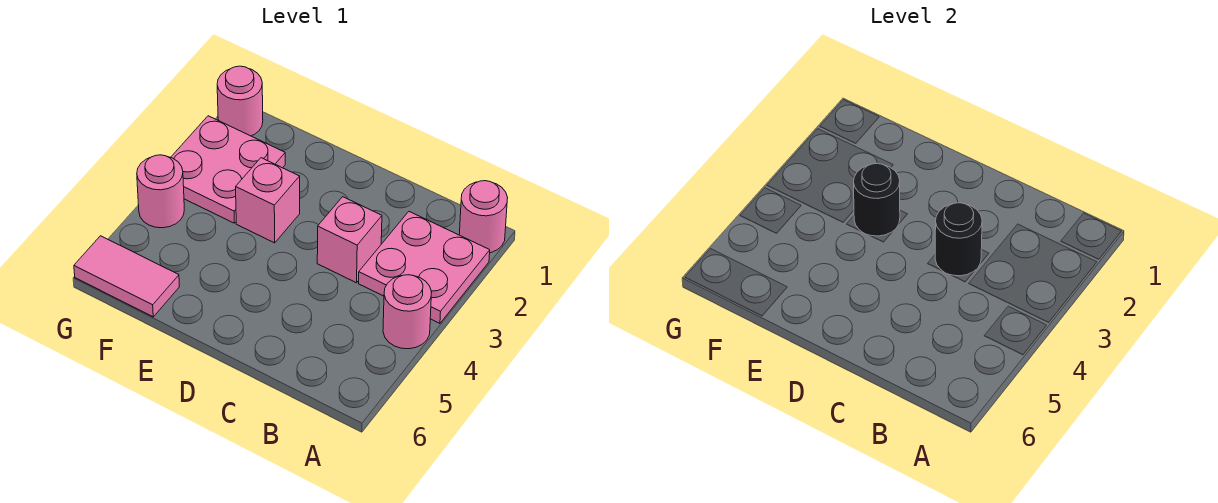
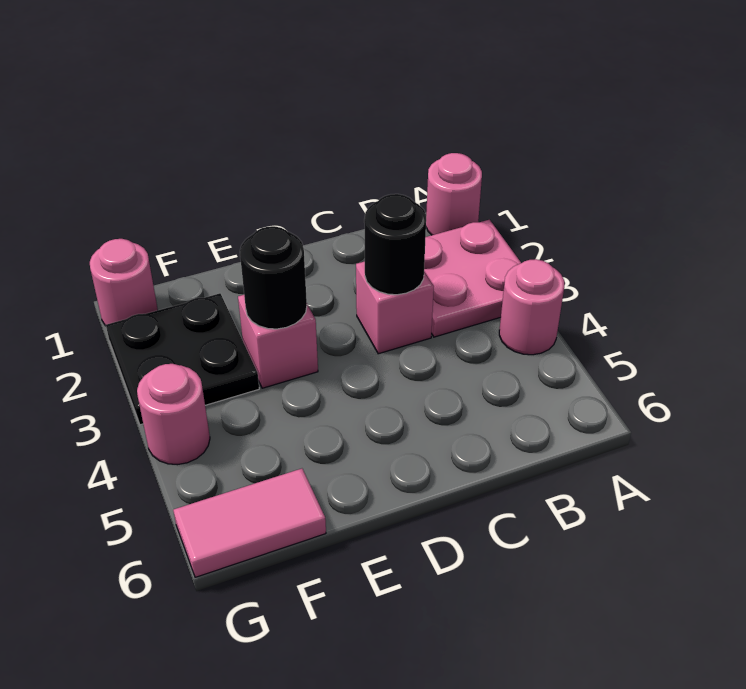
pink plate F2:G3 level 1 -> black plate F2:G3 level 1

